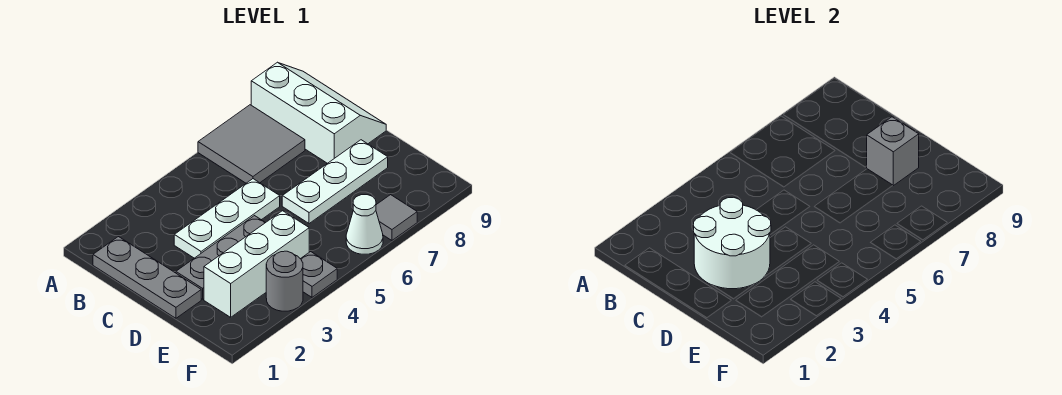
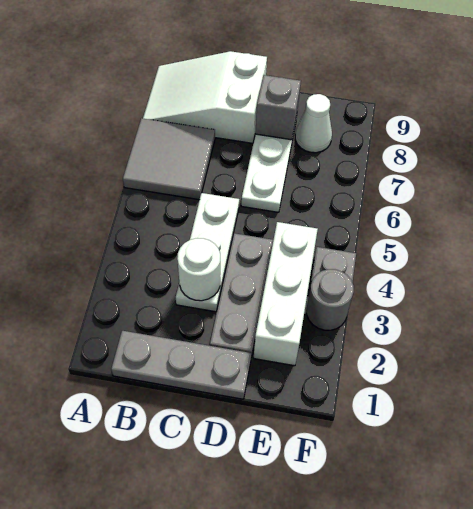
white slope A8:C9 level 1 top 8 -> white slope A8:C9 level 1 top C
white round brick C2:D3 level 2 -> white round brick C3 level 2
white cone F6 level 1 -> white cone E8 level 1
grey tile F7 level 1 -> none

